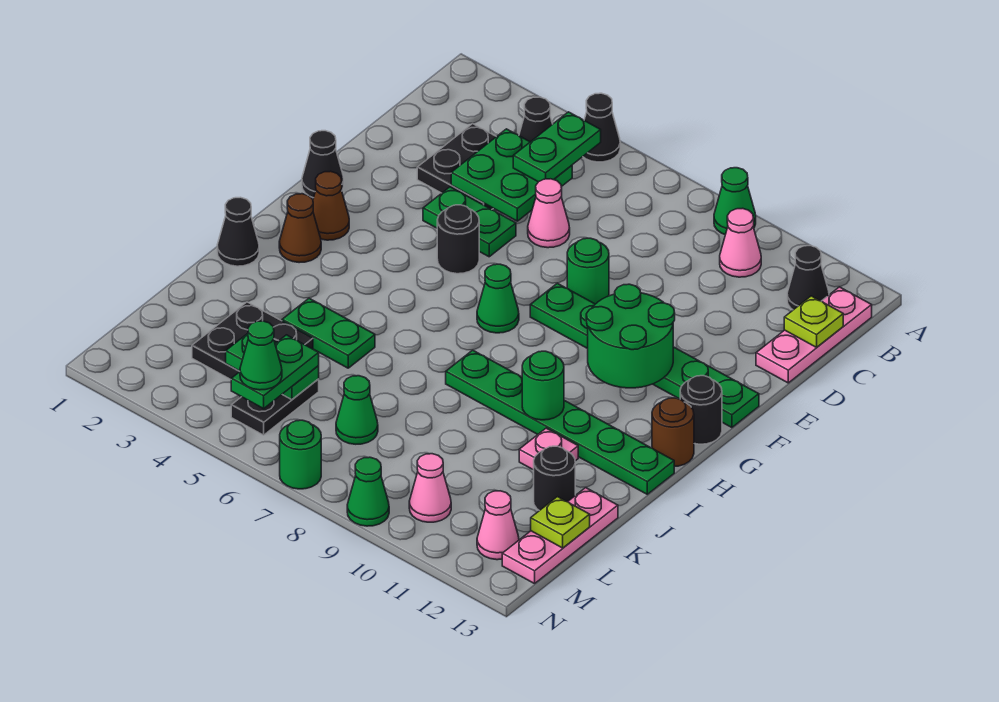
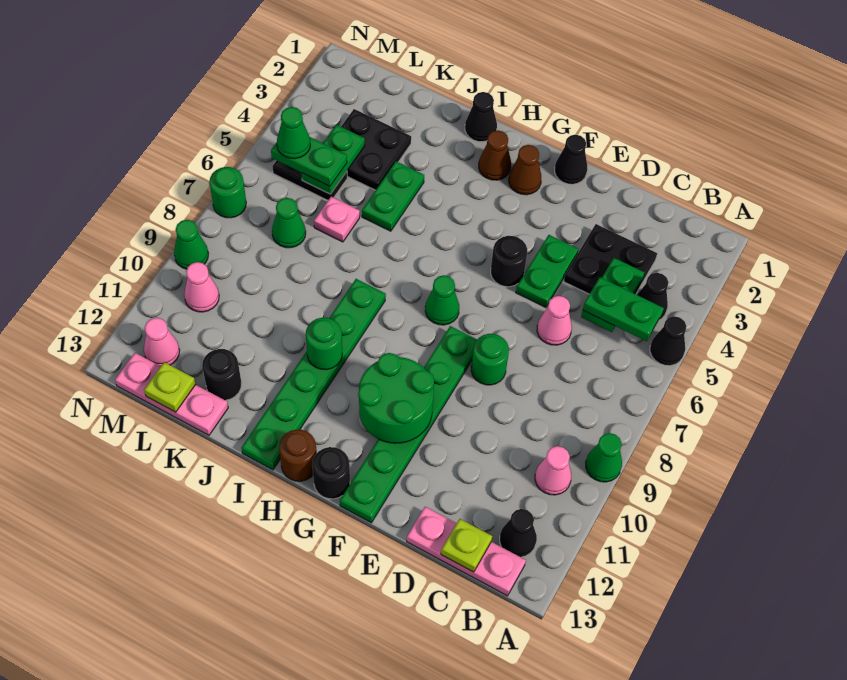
green plate C4:D5 level 2 -> green plate C4:C5 level 2
pink plate J11 level 1 -> pink plate K6 level 1

